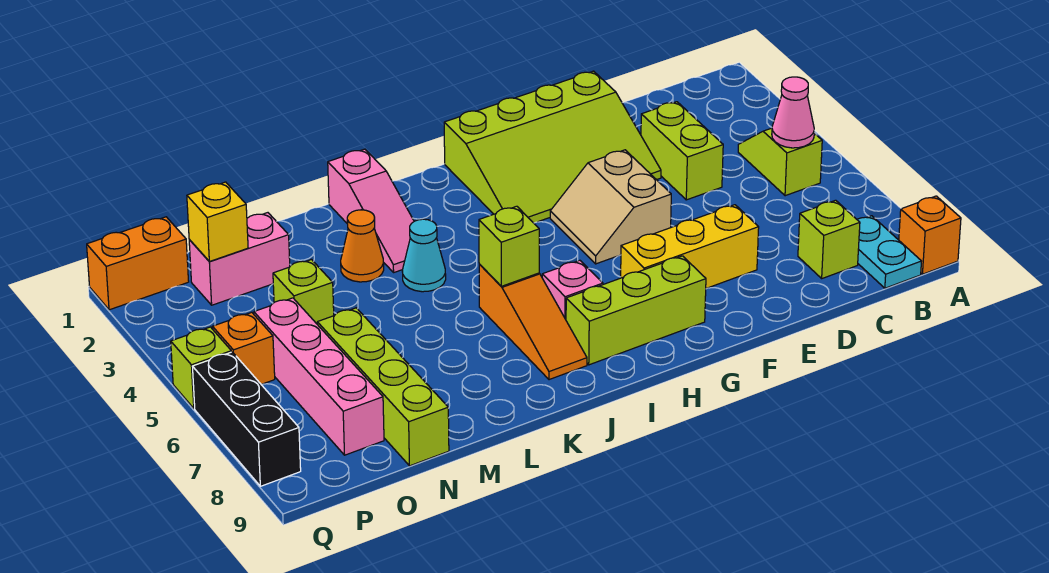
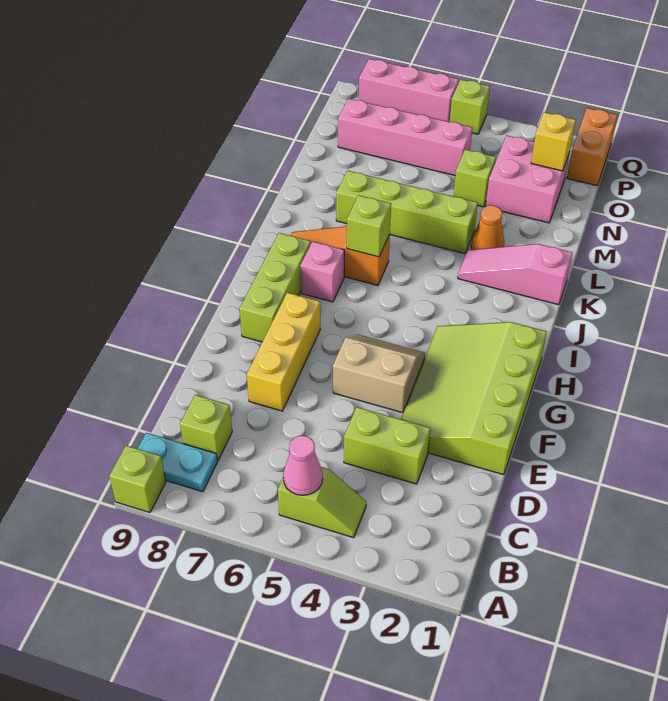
orange brick A9 level 1 -> lime brick A9 level 1
cyan cone K4 level 1 -> none
pink brick N2:O2 level 1 -> pink brick N2:O3 level 1
lime brick N6:N9 level 1 -> lime brick L4:L7 level 1
orange brick P5 level 1 -> none
black brick Q6:Q8 level 1 -> pink brick Q6:Q8 level 1

